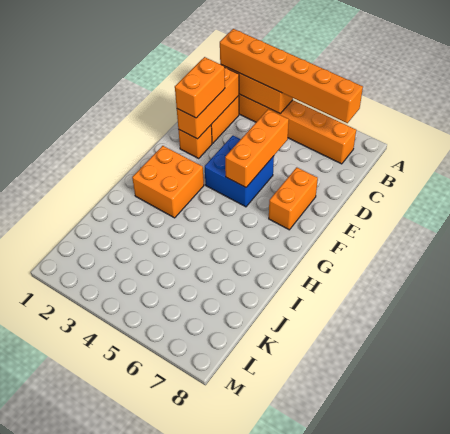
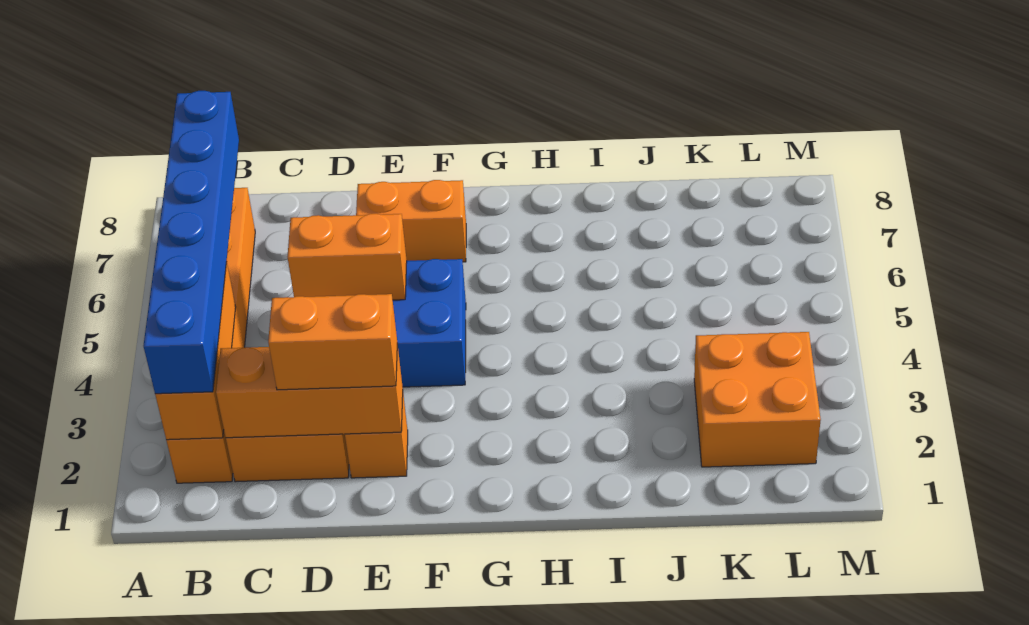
orange brick B2:B7 level 3 -> blue brick B2:B7 level 3
orange brick D5:F5 level 2 -> orange brick D5:E5 level 2
orange brick G2:H3 level 1 -> orange brick K2:L3 level 1

